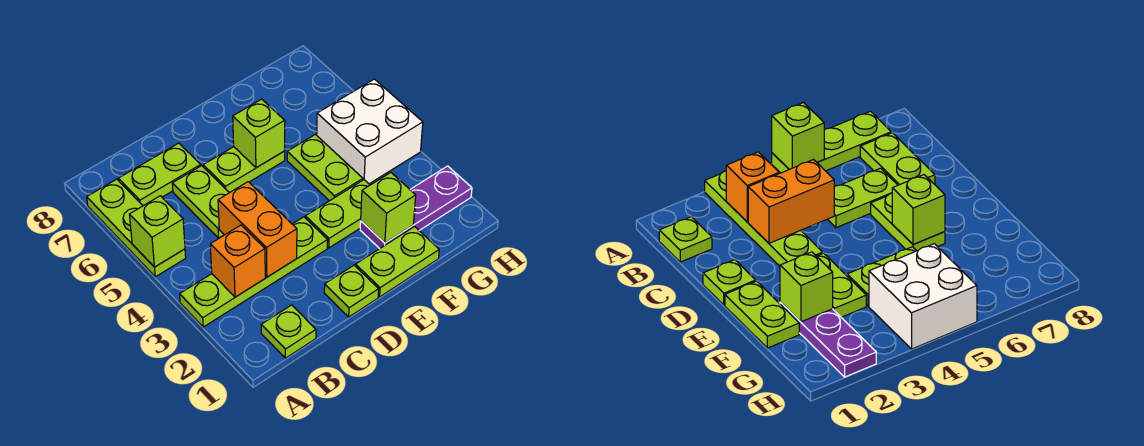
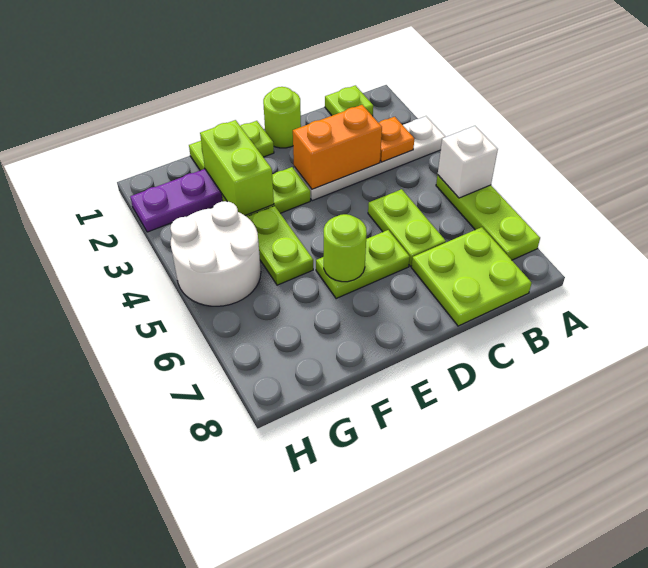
lime plate A3:D3 level 1 -> white plate A3:D3 level 1
lime brick A5 level 2 -> white brick A5 level 2
orange brick B3 level 2 -> orange plate B3 level 2
lime plate B7:C7 level 1 -> lime plate B7:C8 level 1
orange brick C3:C4 level 2 -> orange brick C3:D3 level 2
lime plate D1 level 1 -> lime round brick D1 level 1
lime brick E6 level 2 -> lime round brick E6 level 2
lime brick F2 level 2 -> lime brick F2:F3 level 2
white brick G4:H5 level 1 -> white round brick G4:H5 level 1

